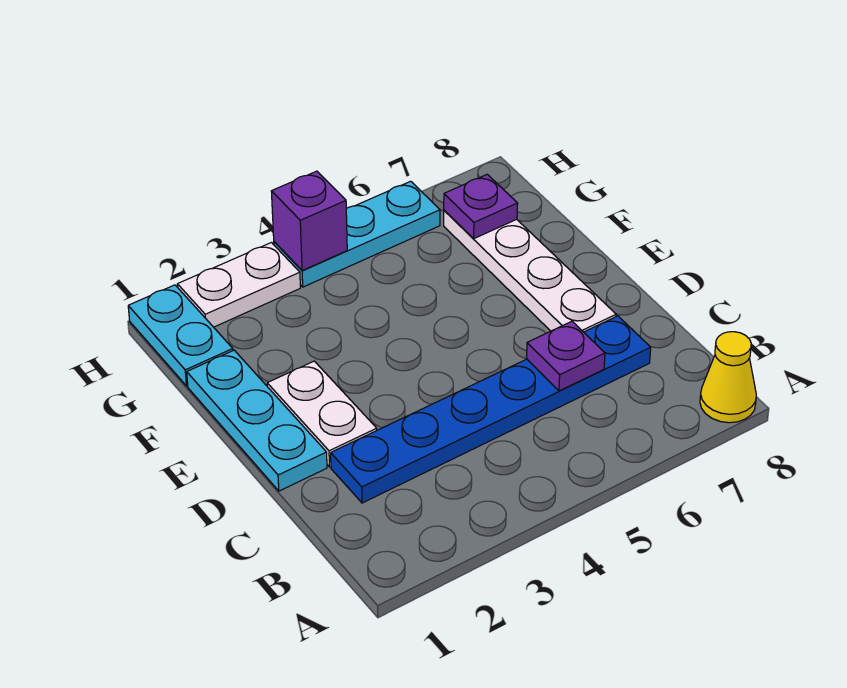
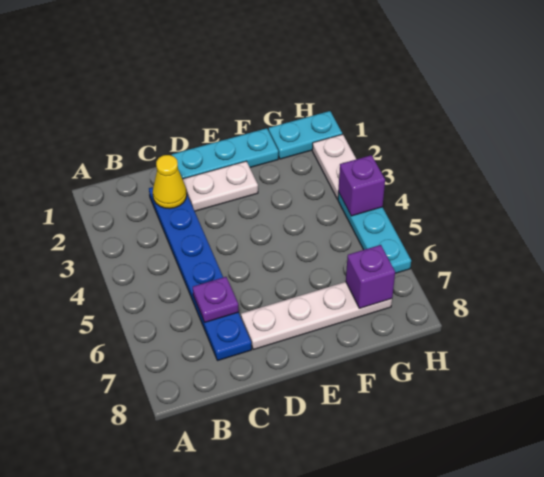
yellow cone A8 level 1 -> yellow cone C2 level 2
purple plate G7 level 2 -> purple brick G7 level 2

